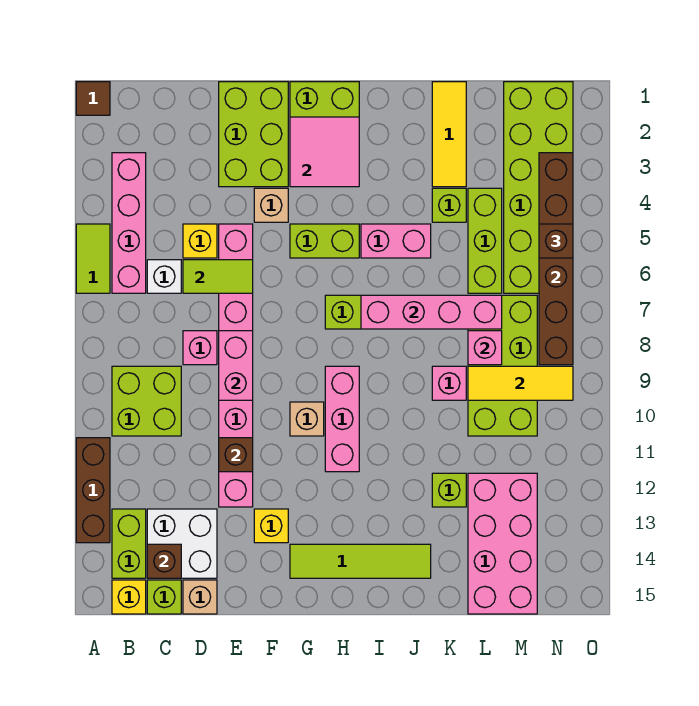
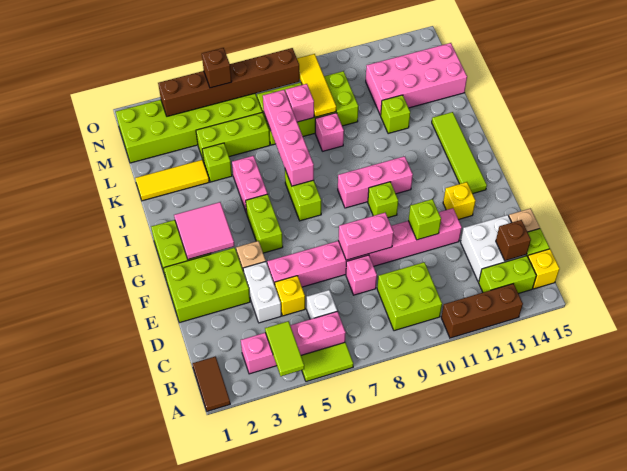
brown tile A1 level 1 -> brown tile A1:B1 level 1
none -> white brick D4:E4 level 1
lime tile D6:E6 level 2 -> lime tile A4:B4 level 2
brown brick E11 level 2 -> lime brick E11 level 2
tan brick G10 level 1 -> lime brick G10 level 1

